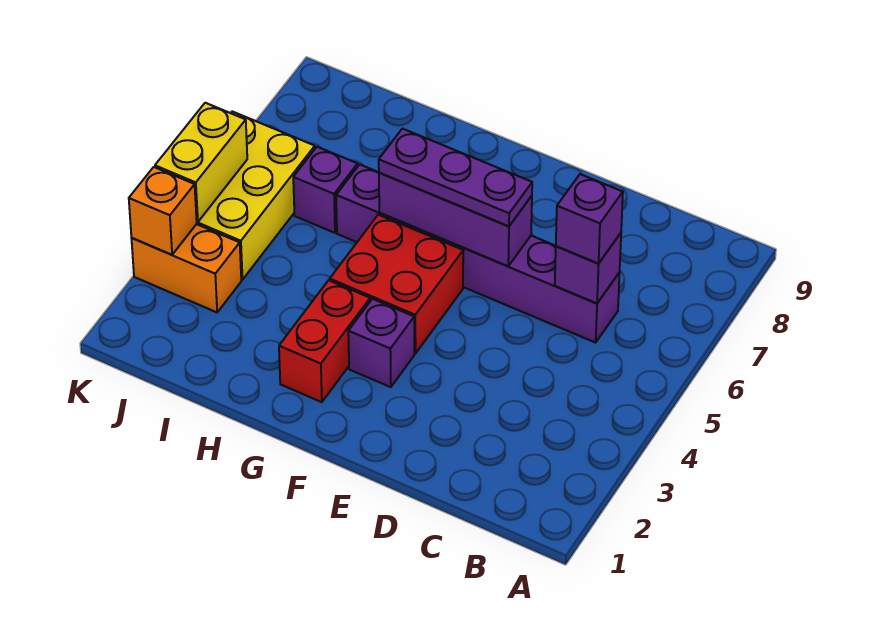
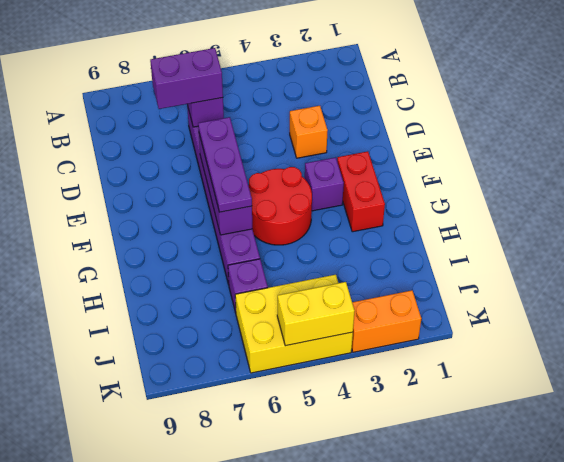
purple brick C6 level 3 -> purple brick C6:C7 level 3
red brick F4:G5 level 1 -> red round brick F4:G5 level 1
red brick G2:G3 level 1 -> red brick F2:G2 level 1
orange brick J3:K3 level 1 -> orange brick K2:K3 level 1
orange brick K3 level 2 -> orange brick D3 level 1

